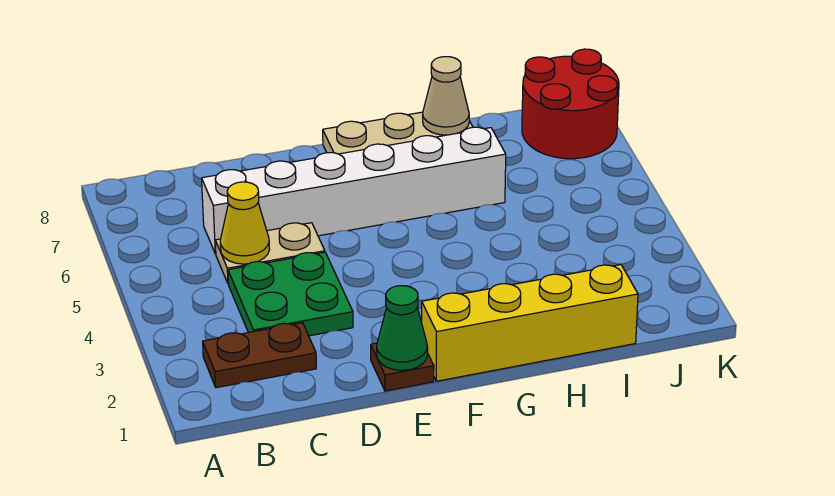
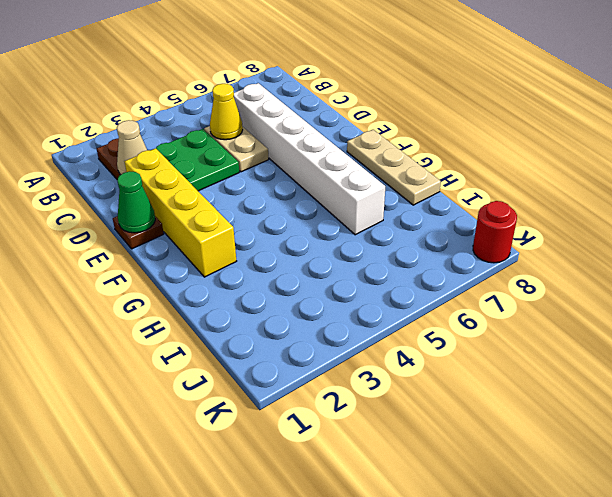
yellow brick F1:I1 level 1 -> yellow brick D2:G2 level 1
tan cone H8 level 2 -> tan cone C2 level 2
red round brick J7:K8 level 1 -> red round brick K8 level 1

